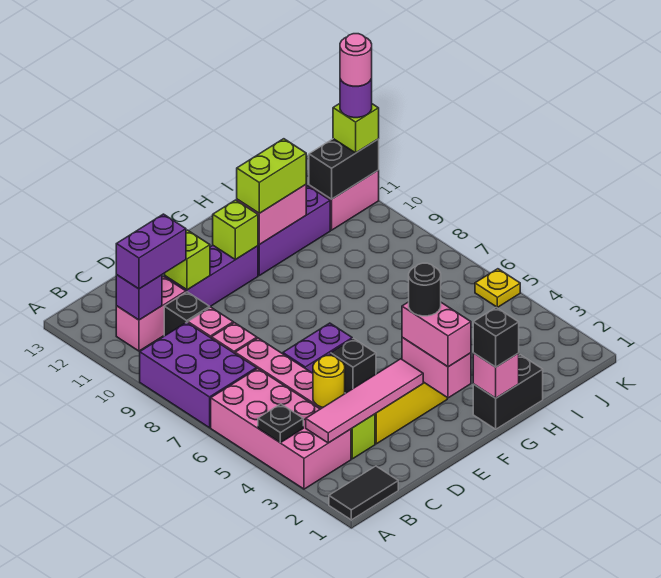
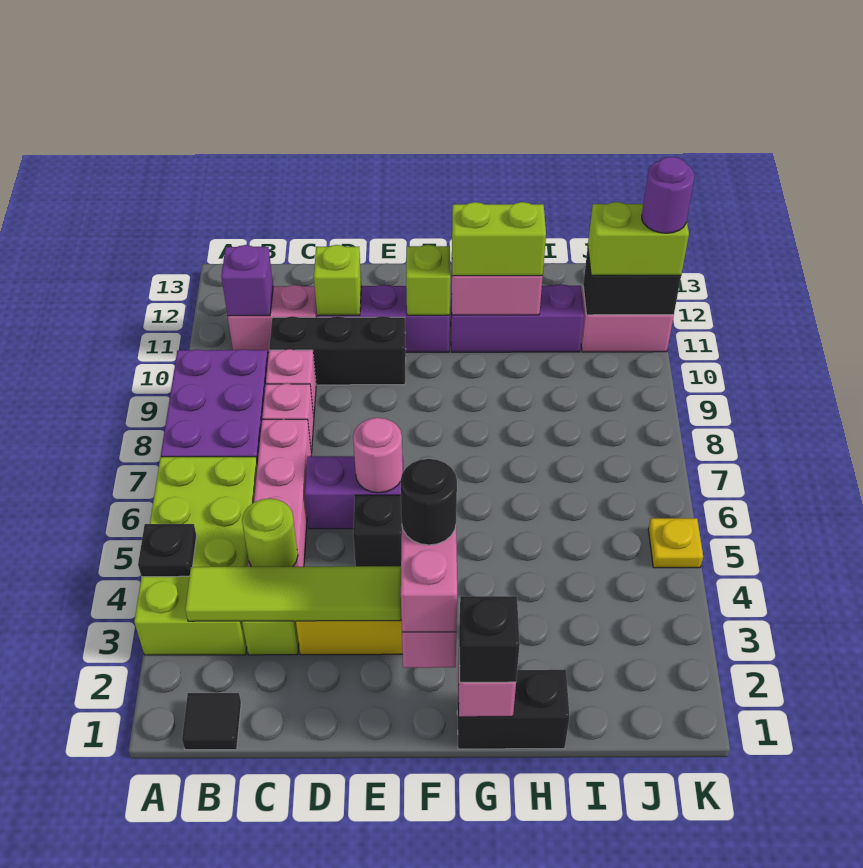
black tile A1:B1 level 1 -> black tile B1 level 1
pink brick A3:B6 level 1 -> lime brick A3:B6 level 1
pink tile B3:E3 level 2 -> lime tile B3:E3 level 2
purple brick B11:C11 level 3 -> none
yellow round brick C4 level 2 -> lime round brick C4 level 2
black brick C10 level 1 -> black brick C10:E10 level 1
lime brick K11 level 3 -> lime brick J11:K11 level 3
pink round brick K11 level 5 -> pink round brick E6 level 2

